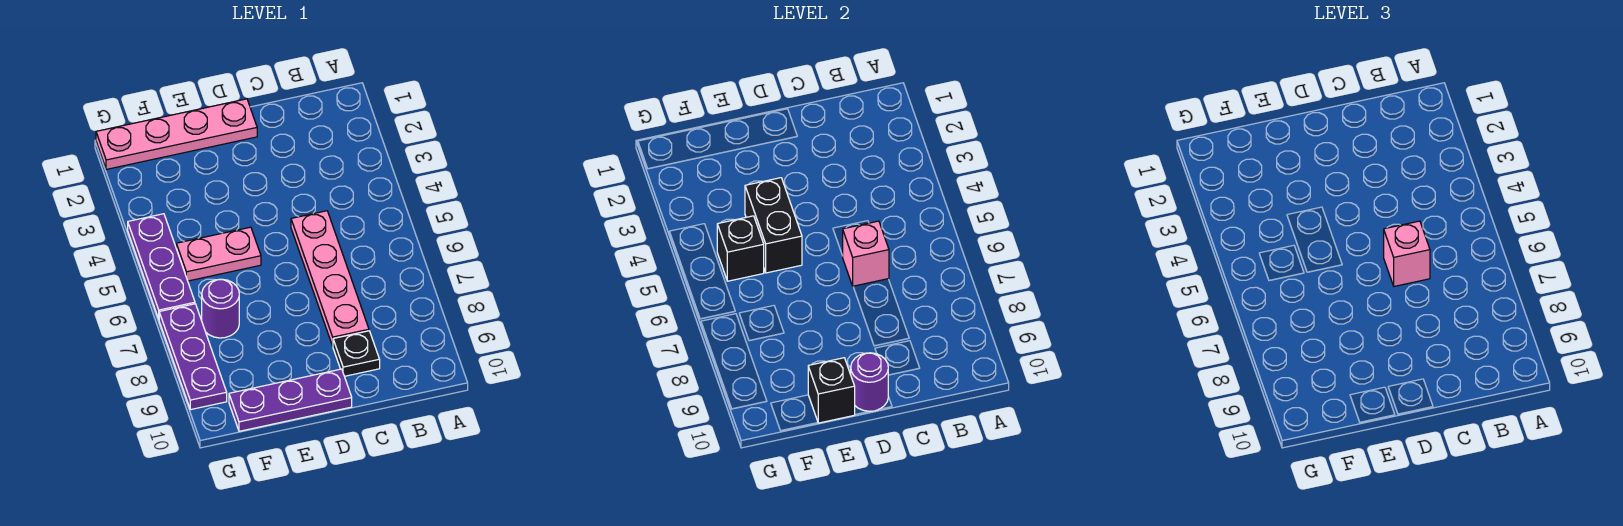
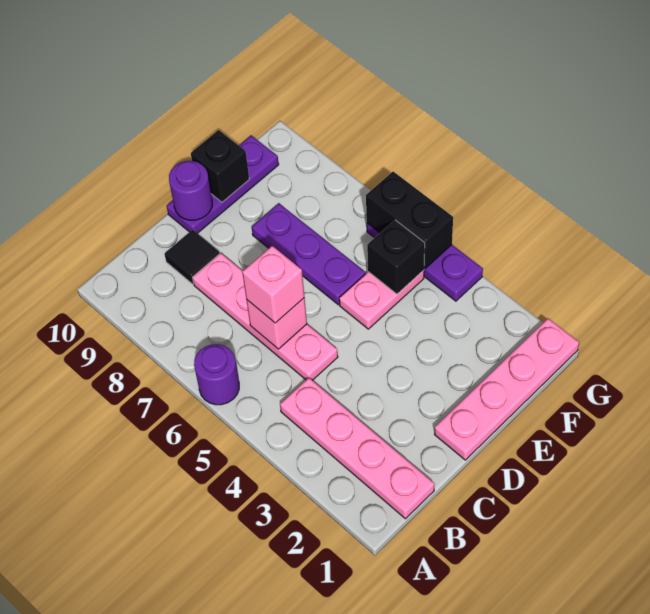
none -> pink plate B1:B4 level 1
black plate C9 level 1 -> black tile C9 level 1
black brick E4:E5 level 2 -> black brick G5:G6 level 2
purple round brick F7 level 1 -> purple round brick A6 level 1
purple plate G7:G9 level 1 -> purple plate E6:E8 level 1

